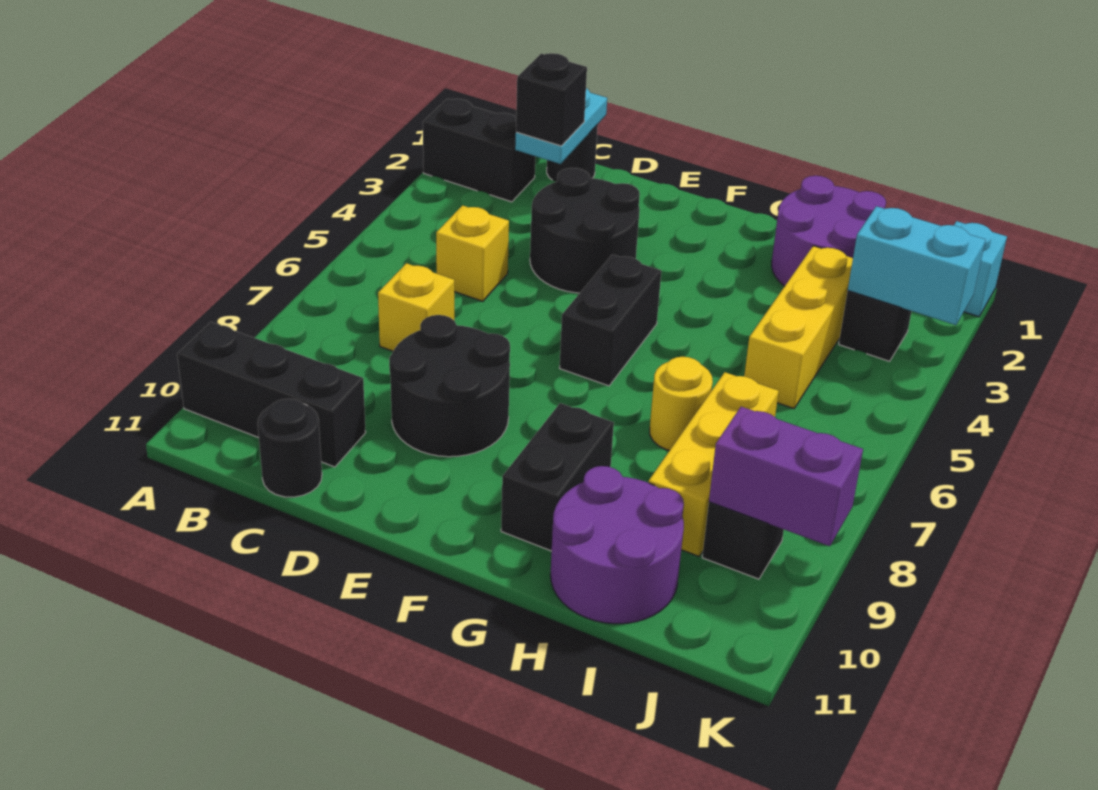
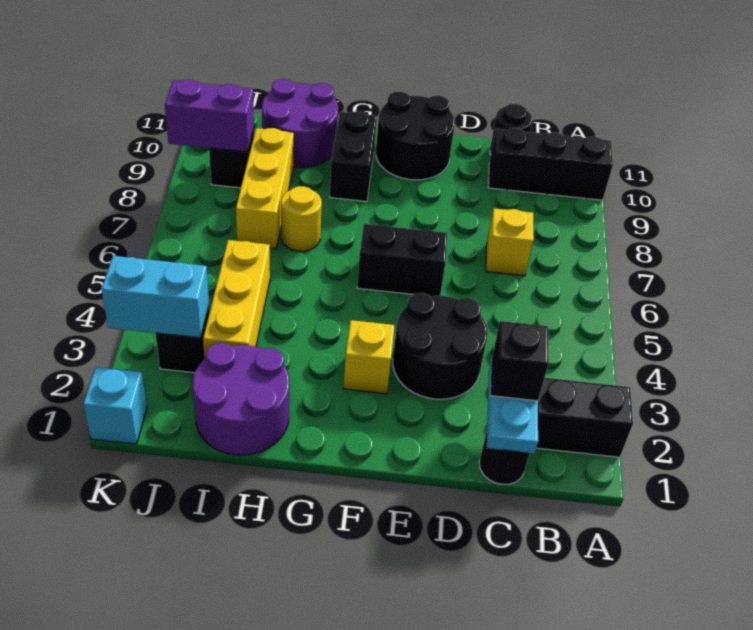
yellow brick C5 level 1 -> yellow brick F3 level 1
black round brick D8:E9 level 1 -> black round brick E10:F11 level 1
black brick F5:F6 level 1 -> black brick E6:F6 level 1

